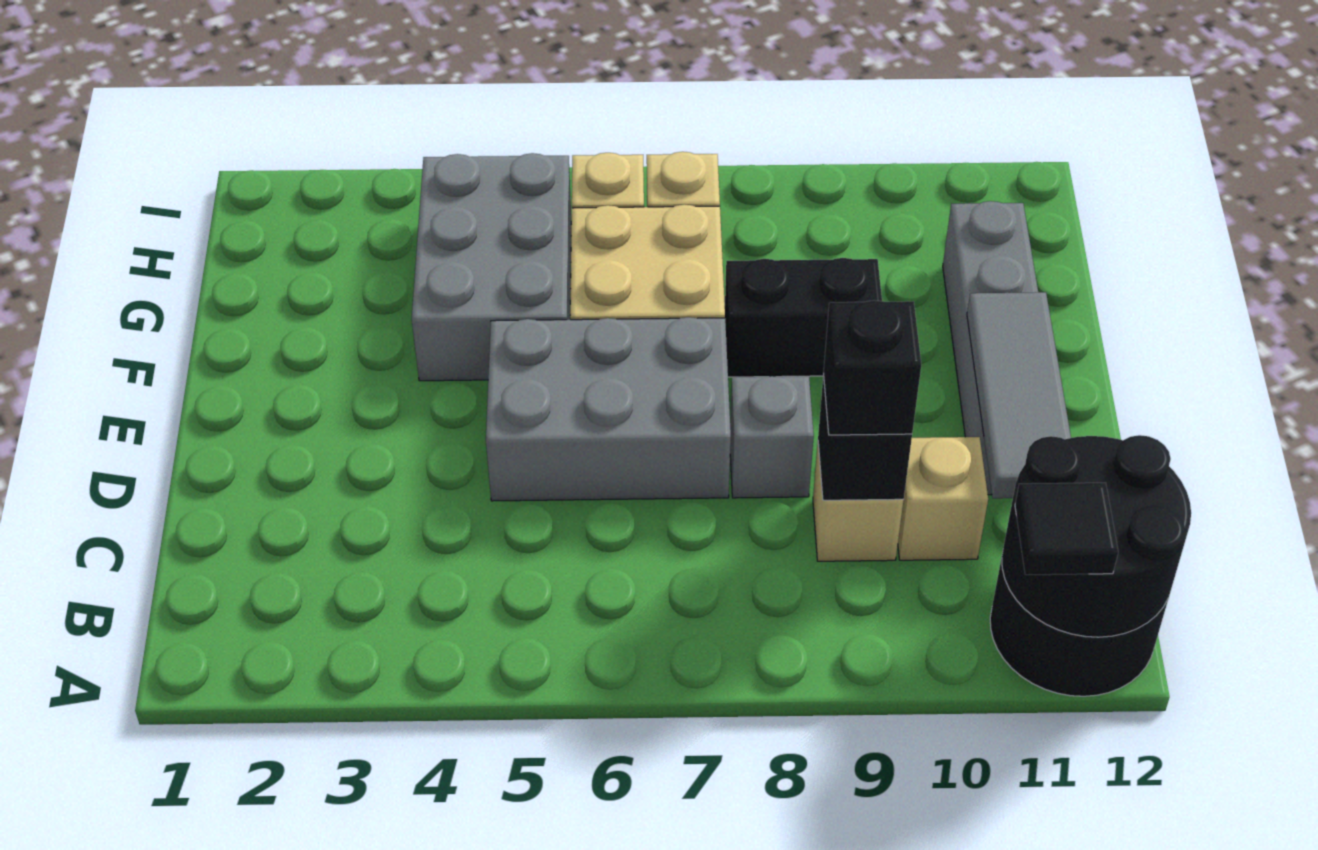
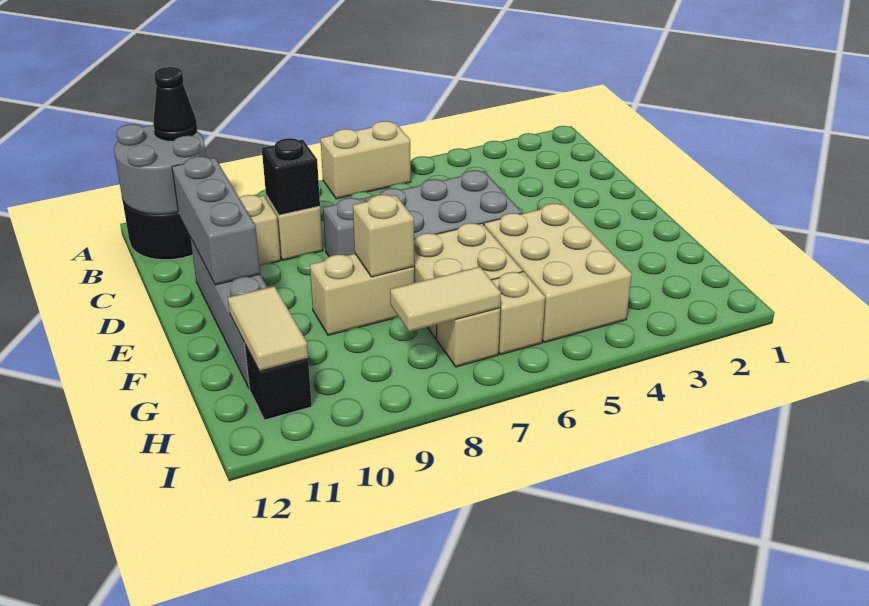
none -> tan brick A6:A7 level 1
black round brick A11:B12 level 2 -> grey round brick A11:B12 level 2
black tile A11 level 3 -> black cone A11 level 3
black brick C9 level 3 -> black brick H11 level 1
grey tile C11:E11 level 2 -> grey brick C11:E11 level 2
grey brick F4:H5 level 1 -> tan brick F4:H5 level 1
black brick F8:F9 level 1 -> tan brick F8:F9 level 1
none -> tan brick F8 level 2
none -> tan tile G11:H11 level 2
none -> tan tile H7:H8 level 2

